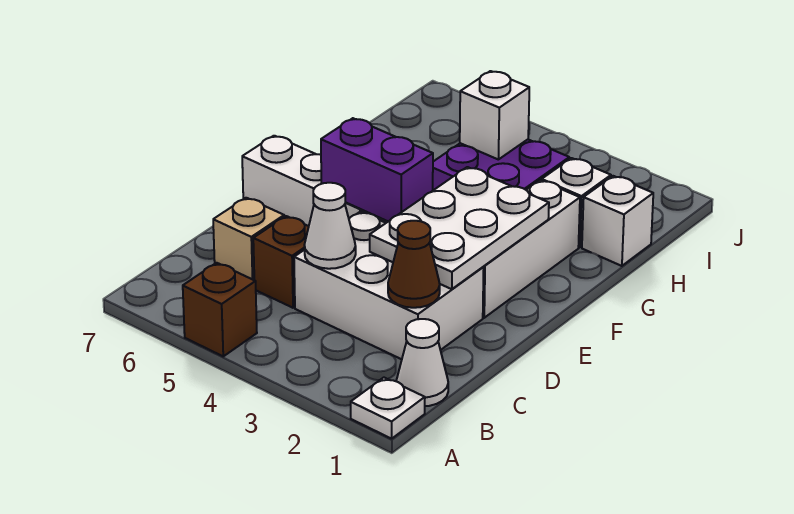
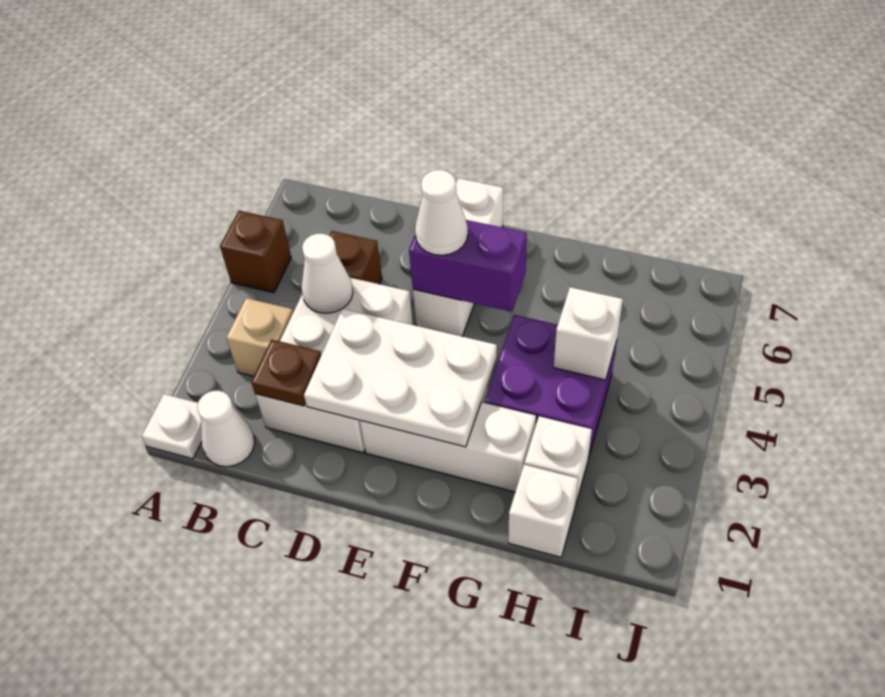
brown cone C2 level 2 -> brown plate C2 level 2
tan brick C6 level 1 -> tan brick B3 level 1
purple brick E4:E5 level 2 -> purple brick E5:F5 level 2
none -> white cone E5 level 3

